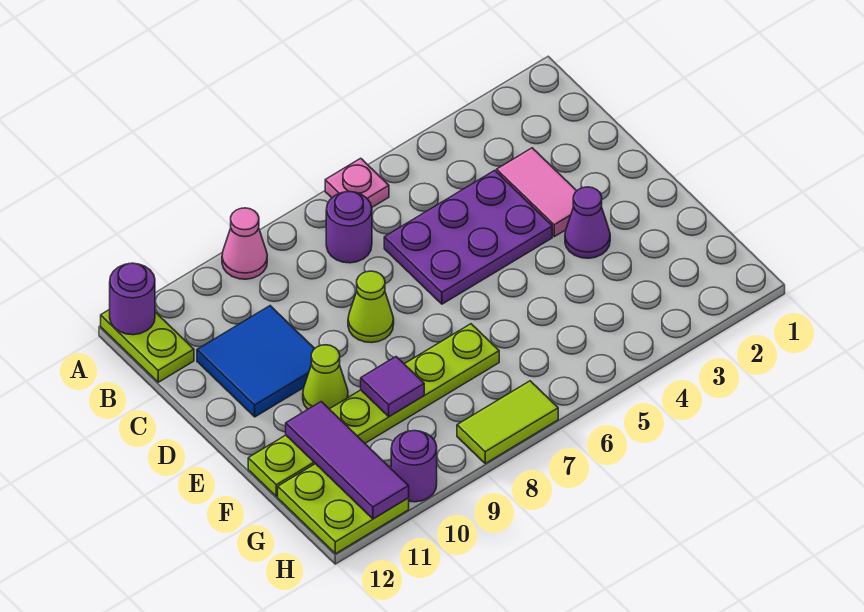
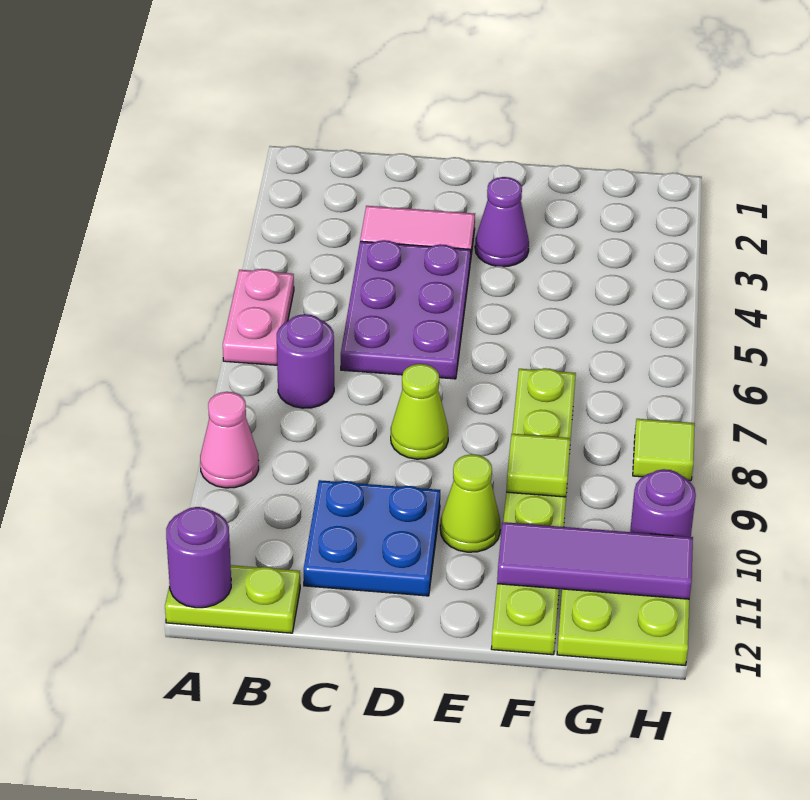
pink plate A6 level 1 -> pink plate A5:A6 level 1
blue tile C10:D11 level 1 -> blue plate C10:D11 level 1
purple tile F9 level 2 -> lime tile F9 level 2
lime tile H7:H8 level 1 -> lime tile H8 level 1

